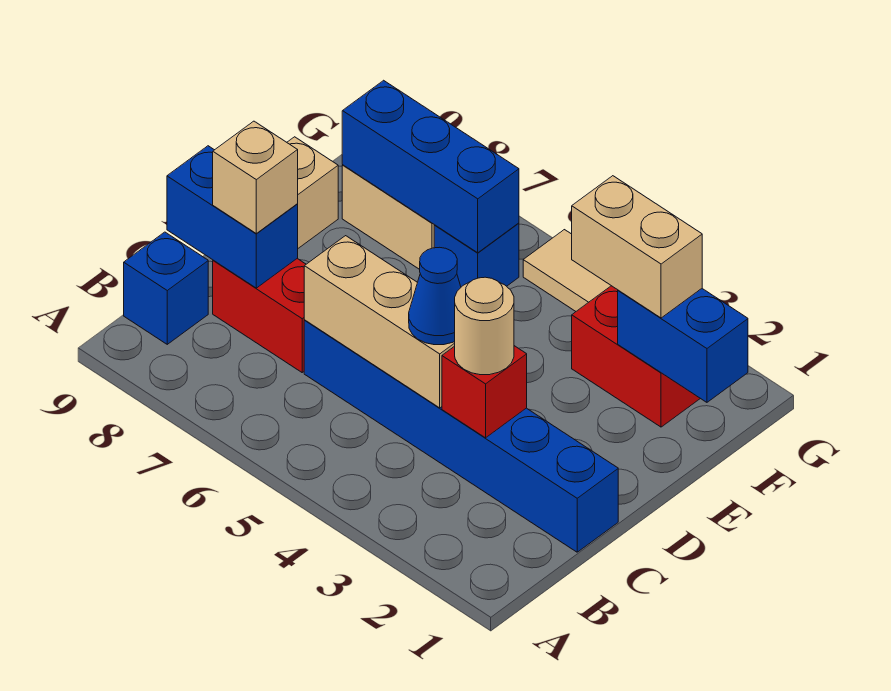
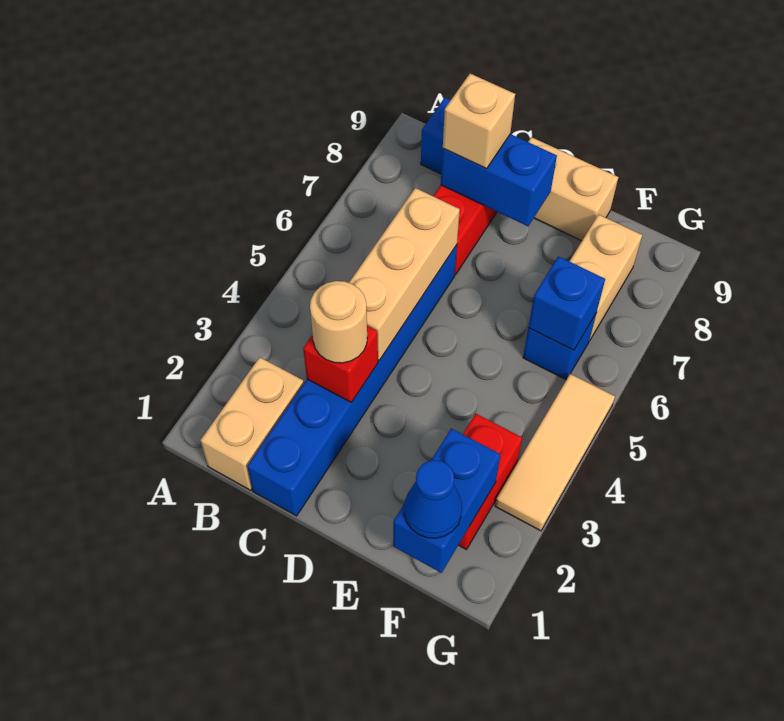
blue cone C4 level 3 -> blue cone F1 level 3
blue brick C8:C9 level 2 -> blue brick C8:D8 level 2
tan brick F2:F3 level 3 -> tan brick B1:B2 level 1
blue brick F6:F8 level 2 -> blue brick F6 level 2

